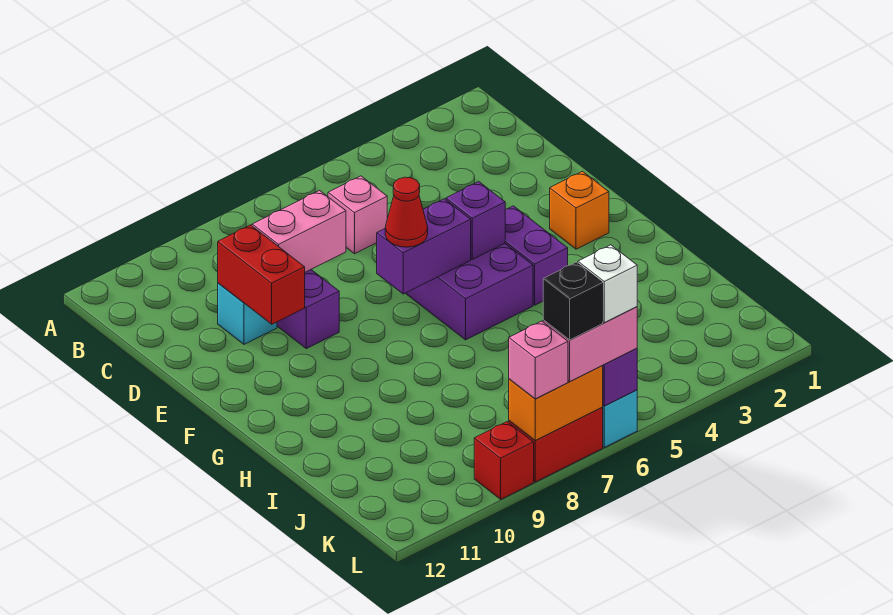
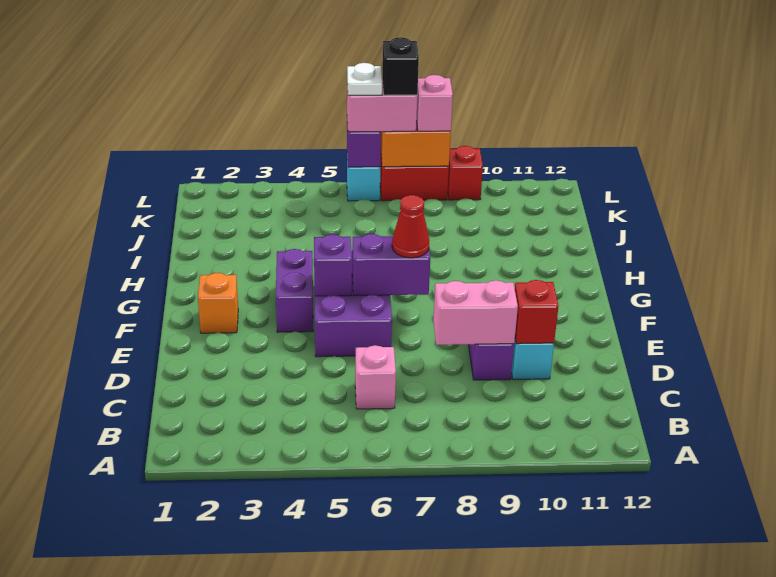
red brick D10:E10 level 2 -> red brick D10 level 2
white brick L6 level 4 -> white plate L6 level 4

